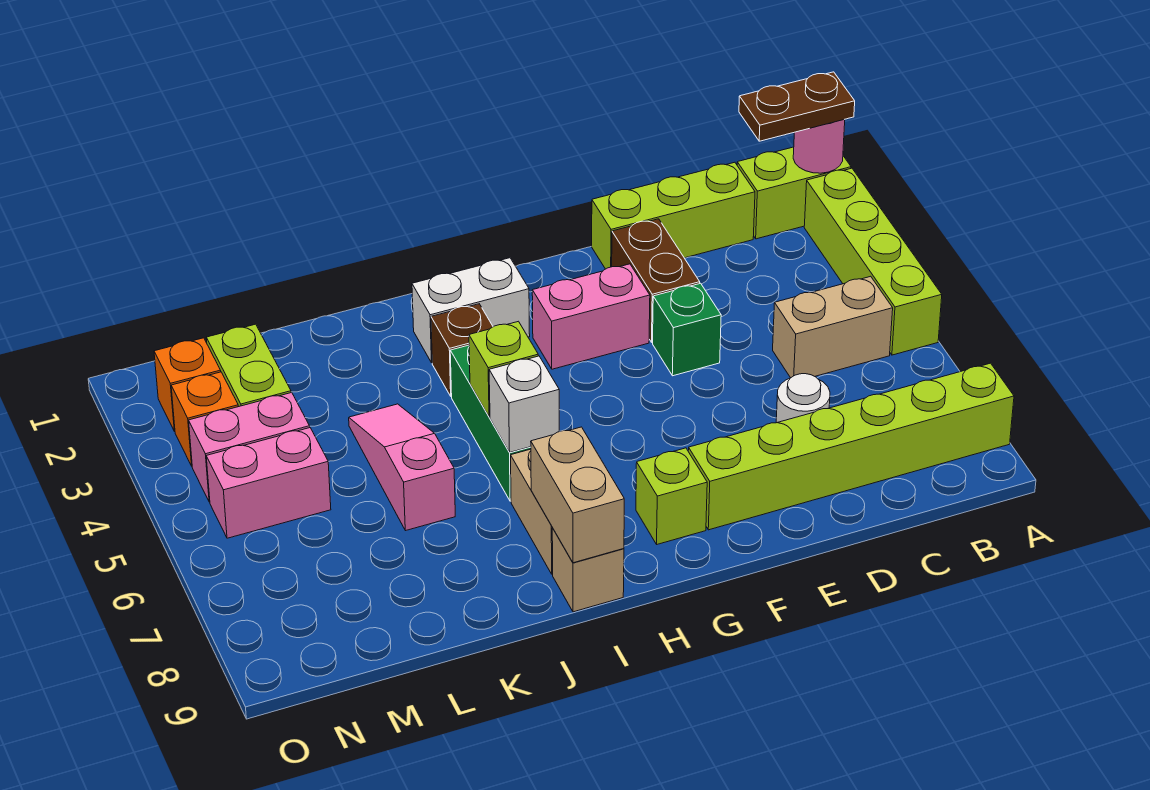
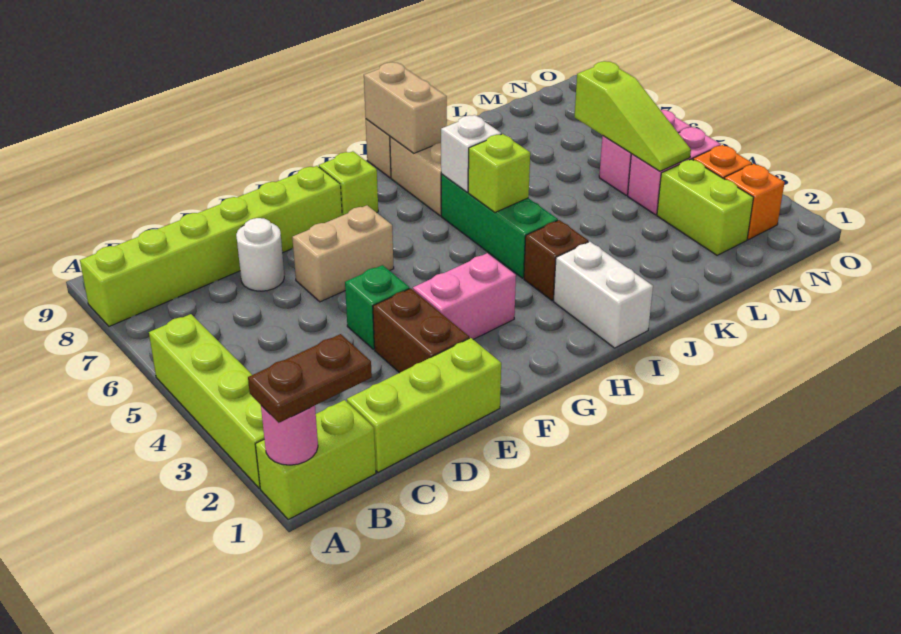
tan brick B5:C5 level 1 -> tan brick E6:F6 level 1
white brick H2:I2 level 1 -> white brick I1:I2 level 1
pink slope K4:K6 level 1 top 6 -> none
none -> lime slope M4:M6 level 2 top 6

